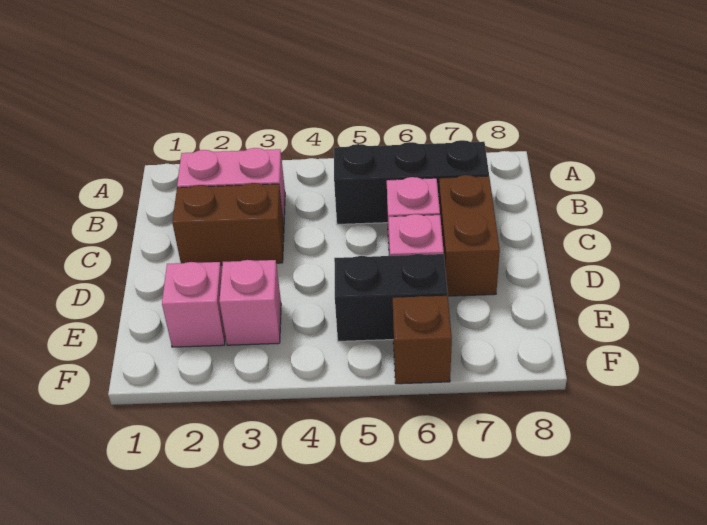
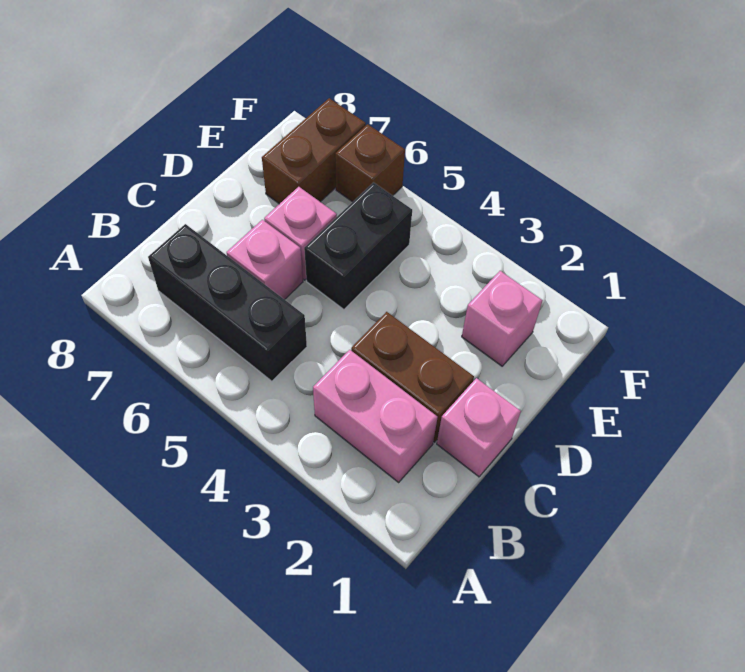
brown brick C7:D7 level 1 -> brown brick E7:F7 level 1
pink brick E3 level 1 -> pink brick C1 level 1
black brick E5:E6 level 1 -> black brick D5:E5 level 1

